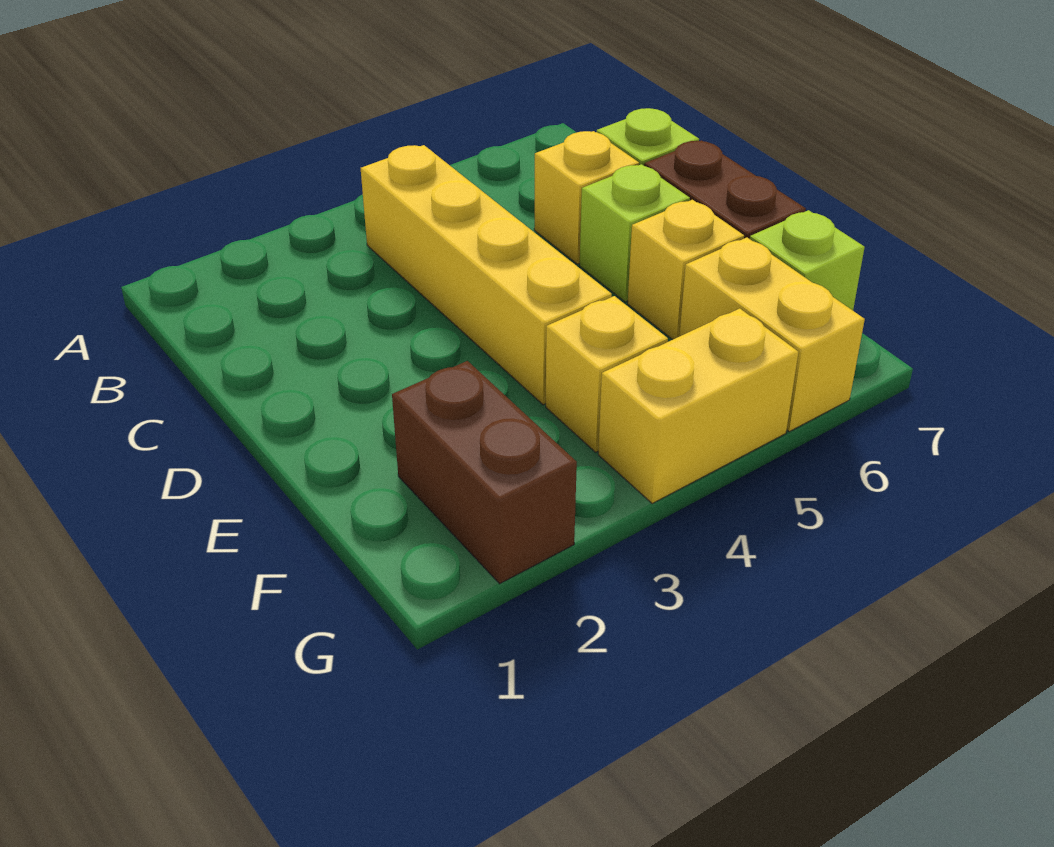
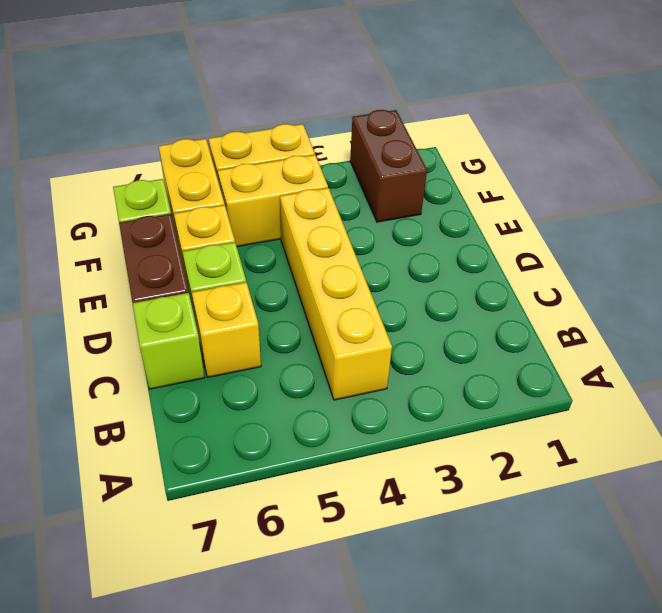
yellow brick F4 level 1 -> yellow brick F4:F5 level 1

